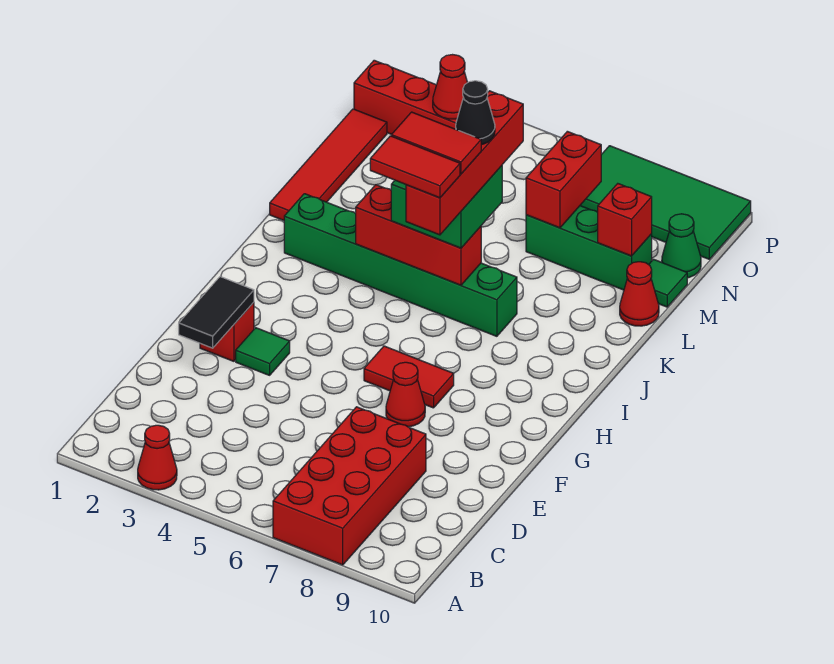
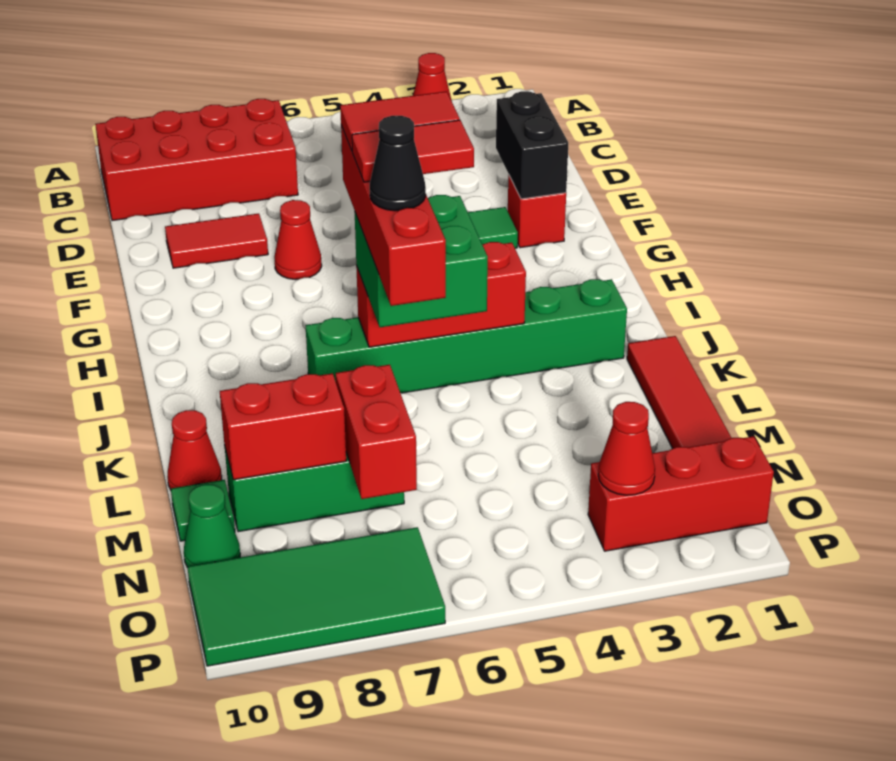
red brick A7:D8 level 1 -> red brick B7:C10 level 1
black tile E2:F2 level 2 -> black brick E2:F2 level 2
red tile G6:G7 level 1 -> red tile E8:E9 level 1
red brick M9 level 2 -> red brick M8:M9 level 2

